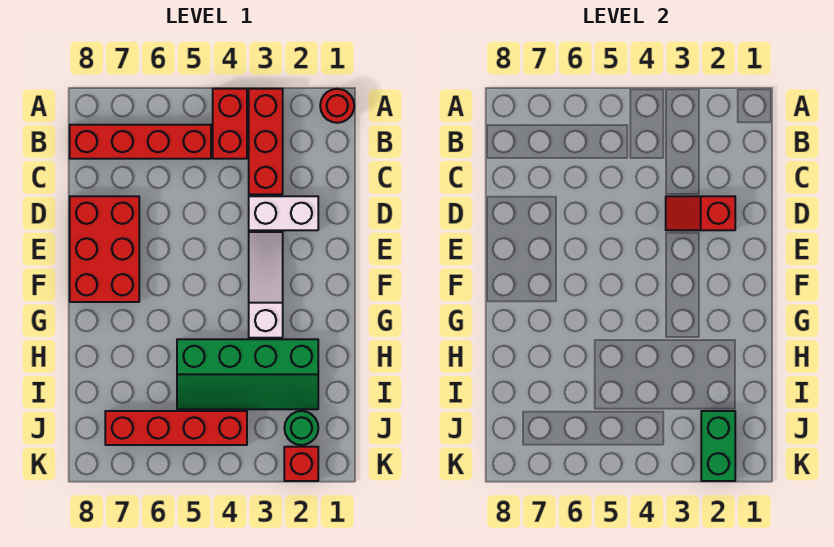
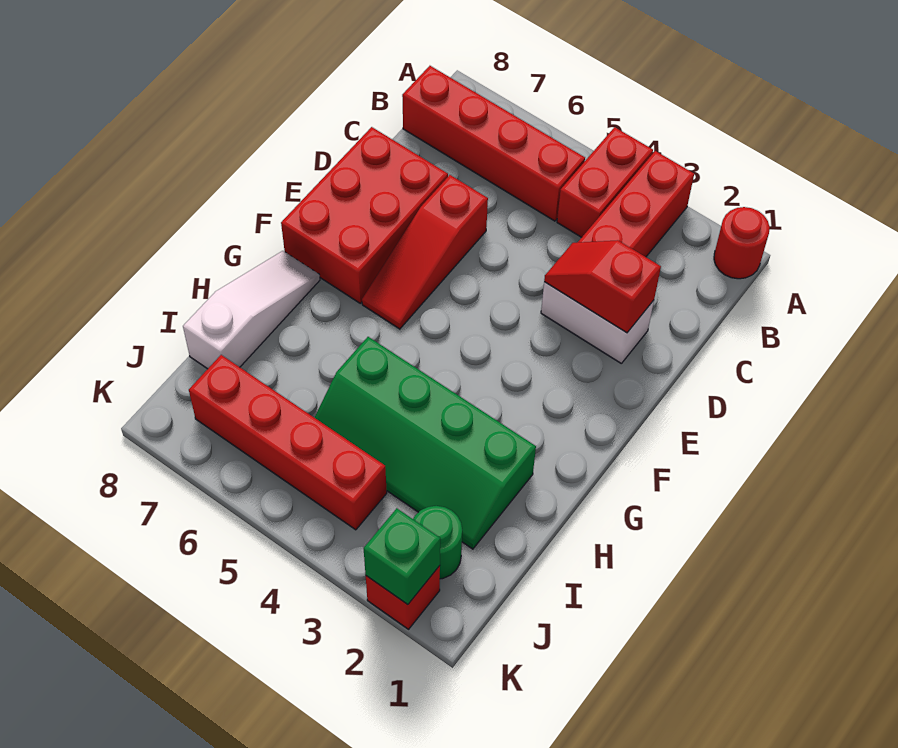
none -> red slope D6:F6 level 1 top D
white slope E3:G3 level 1 top G -> white slope G8:I8 level 1 top I
green brick J2:K2 level 2 -> green brick K2 level 2

